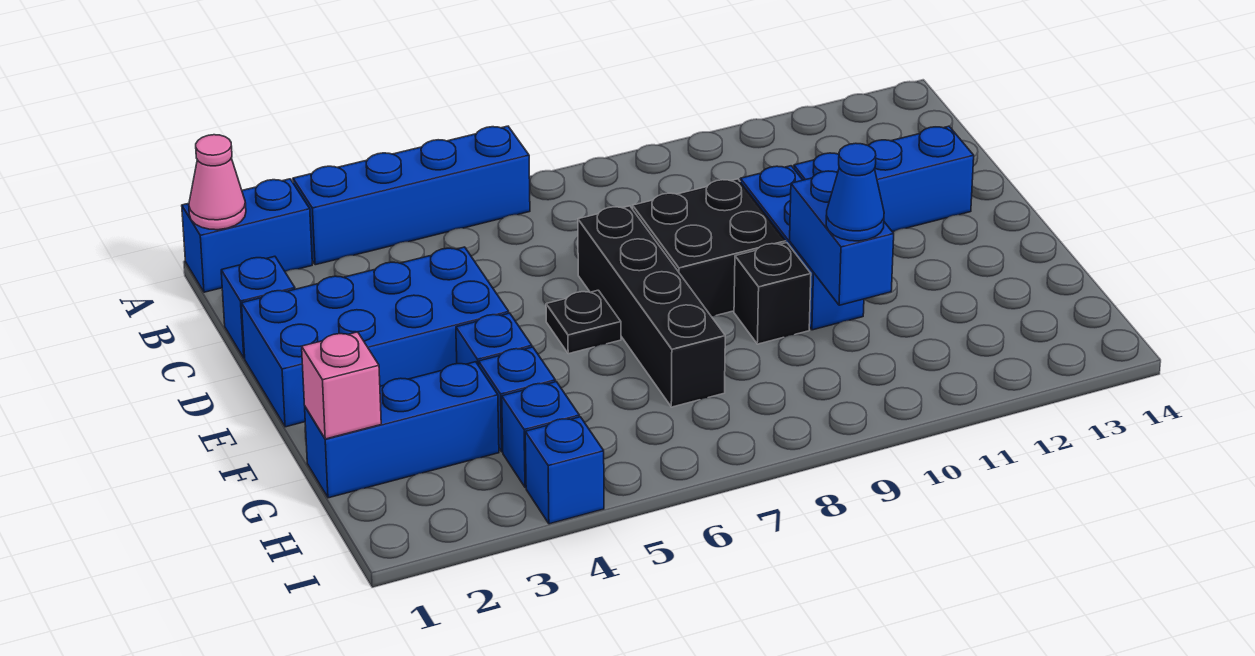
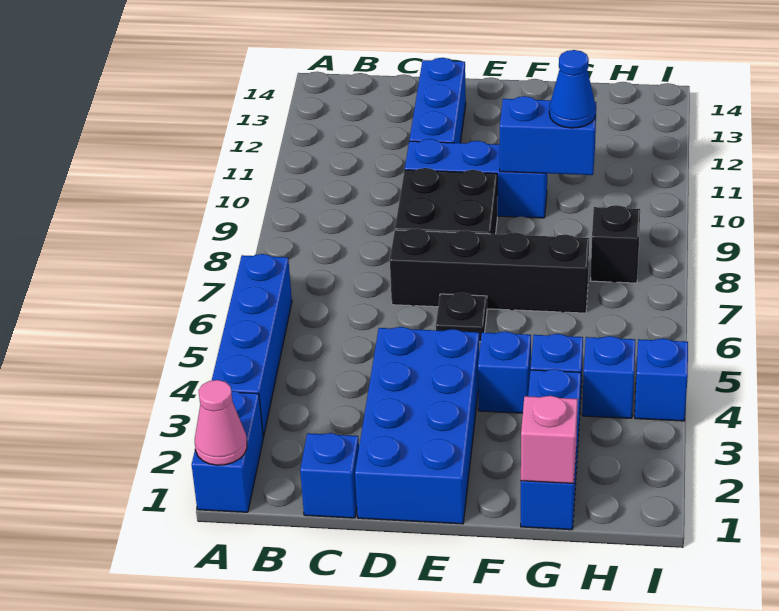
black brick F9 level 1 -> black brick H8 level 1

